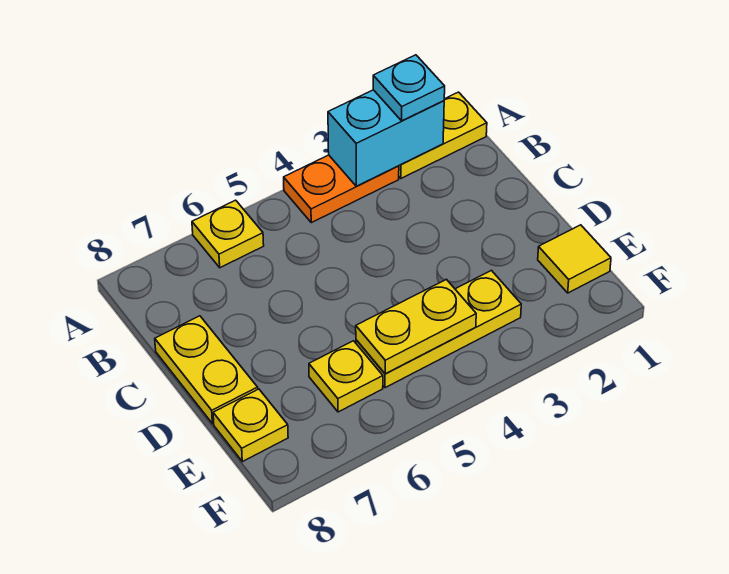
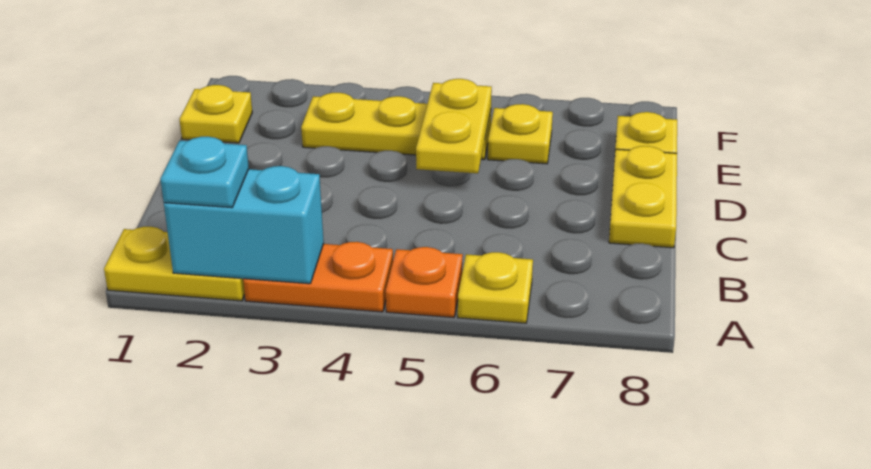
none -> orange plate A5 level 1
yellow tile E1 level 1 -> yellow plate E1 level 1
yellow plate E4:E5 level 2 -> yellow plate D5:E5 level 2

